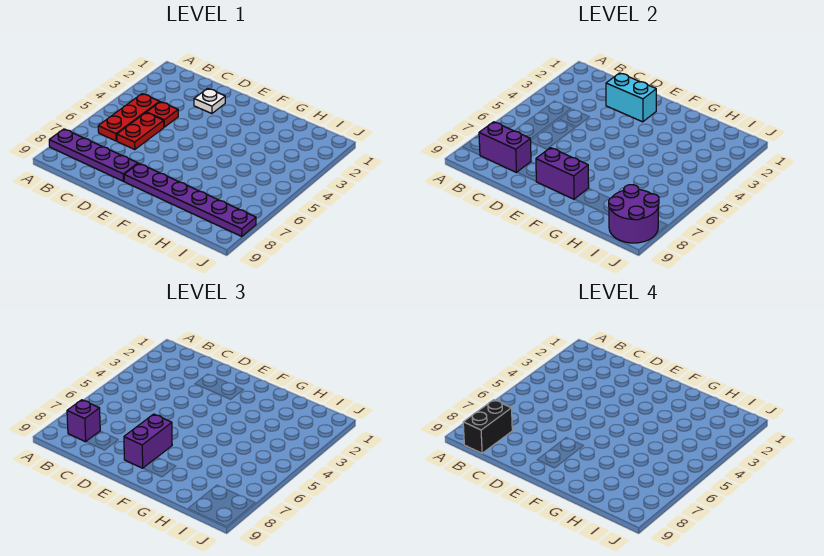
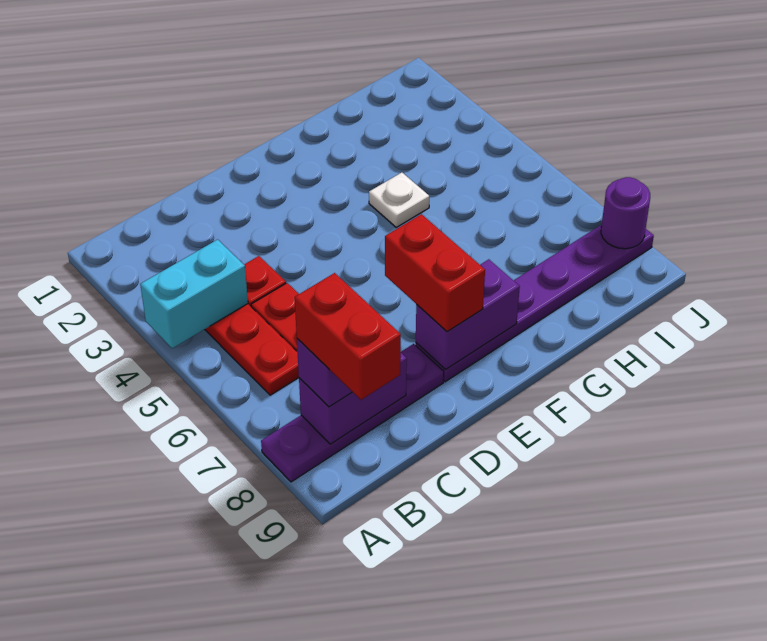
black brick B8:B9 level 4 -> red brick B8:B9 level 4
white plate D2 level 1 -> white plate G4 level 1
cyan brick D2:E2 level 2 -> cyan brick A4:B4 level 2
purple brick E7:E8 level 3 -> red brick E7:E8 level 3
purple round brick I8:J9 level 2 -> purple round brick J8 level 2

